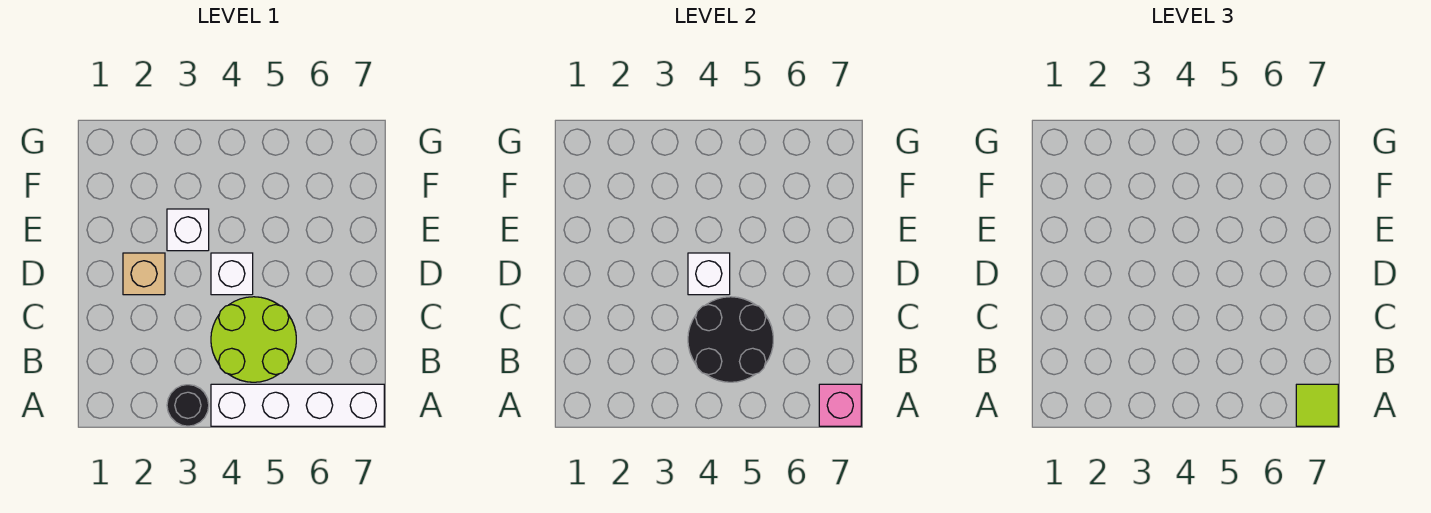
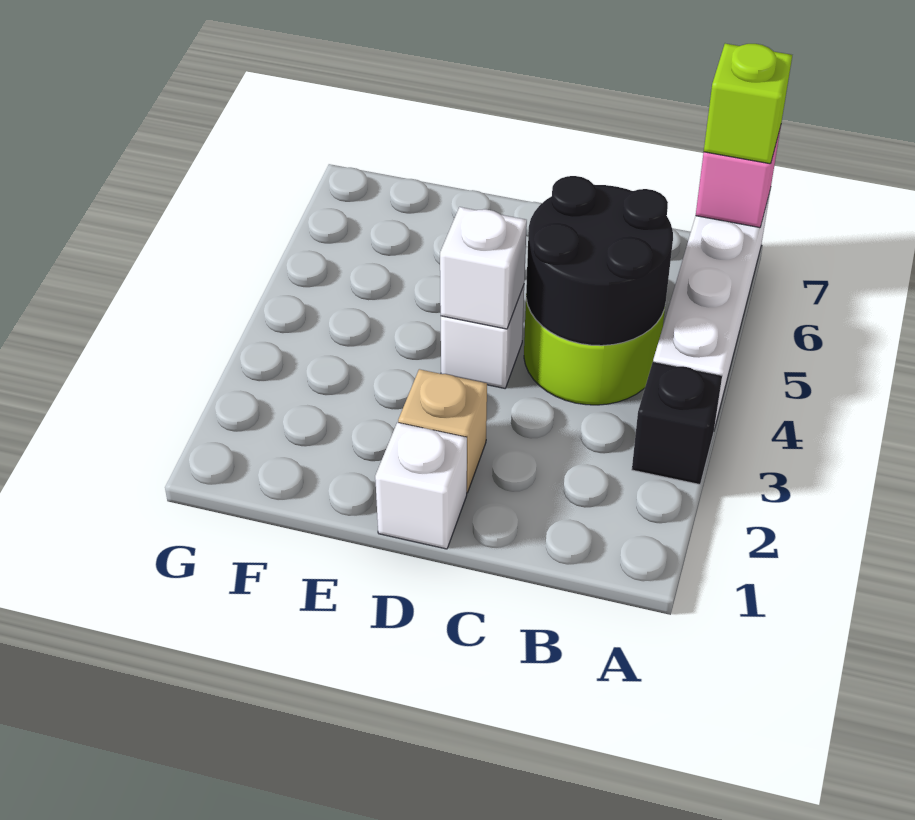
black round brick A3 level 1 -> black brick A3 level 1
lime tile A7 level 3 -> lime brick A7 level 3
white brick E3 level 1 -> white brick D1 level 1

